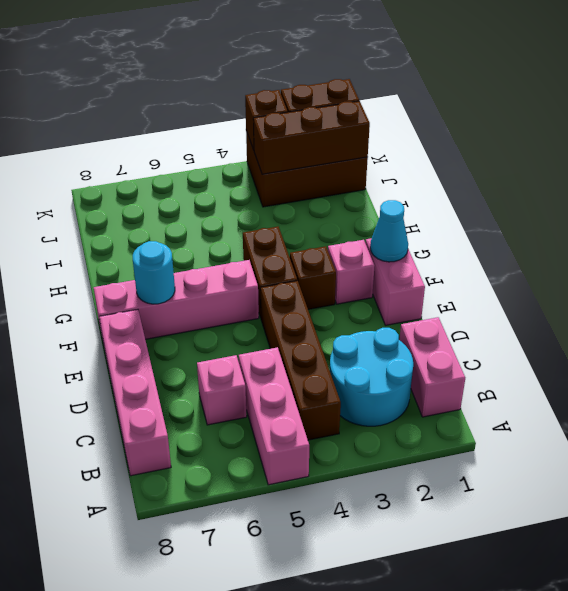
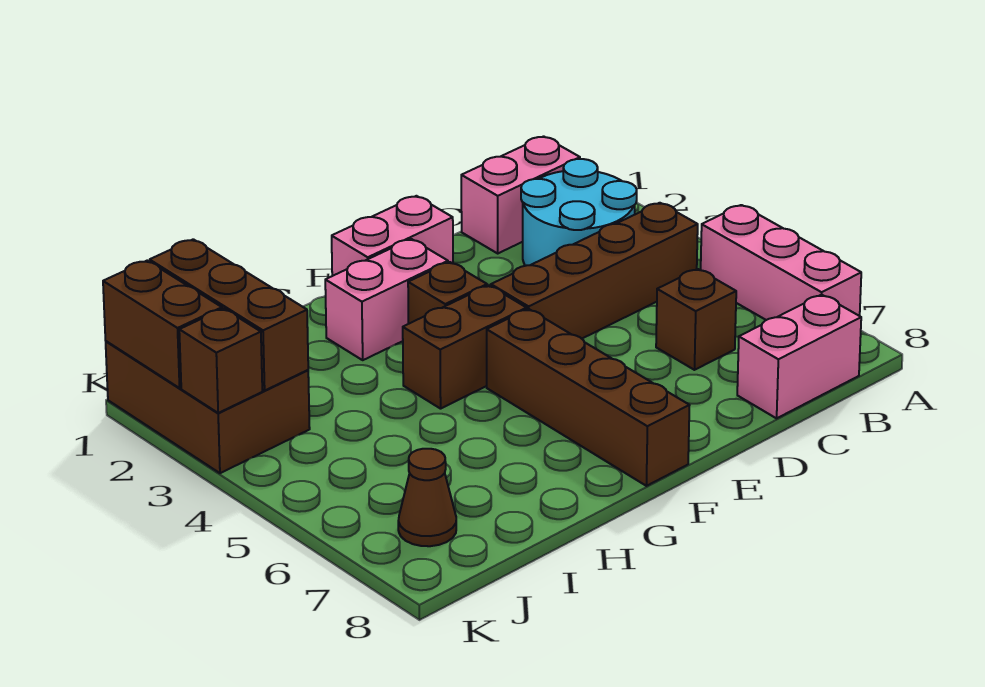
pink brick A5:C5 level 1 -> pink brick A5:A7 level 1
pink brick B8:E8 level 1 -> pink brick B8:C8 level 1
pink brick C6 level 1 -> brown brick C6 level 1
cyan cone F1 level 2 -> none
pink brick F2 level 1 -> pink brick F2:G2 level 1
pink brick F5:F8 level 1 -> brown brick F5:F8 level 1
cyan round brick F7 level 2 -> none
none -> brown cone J7 level 1

